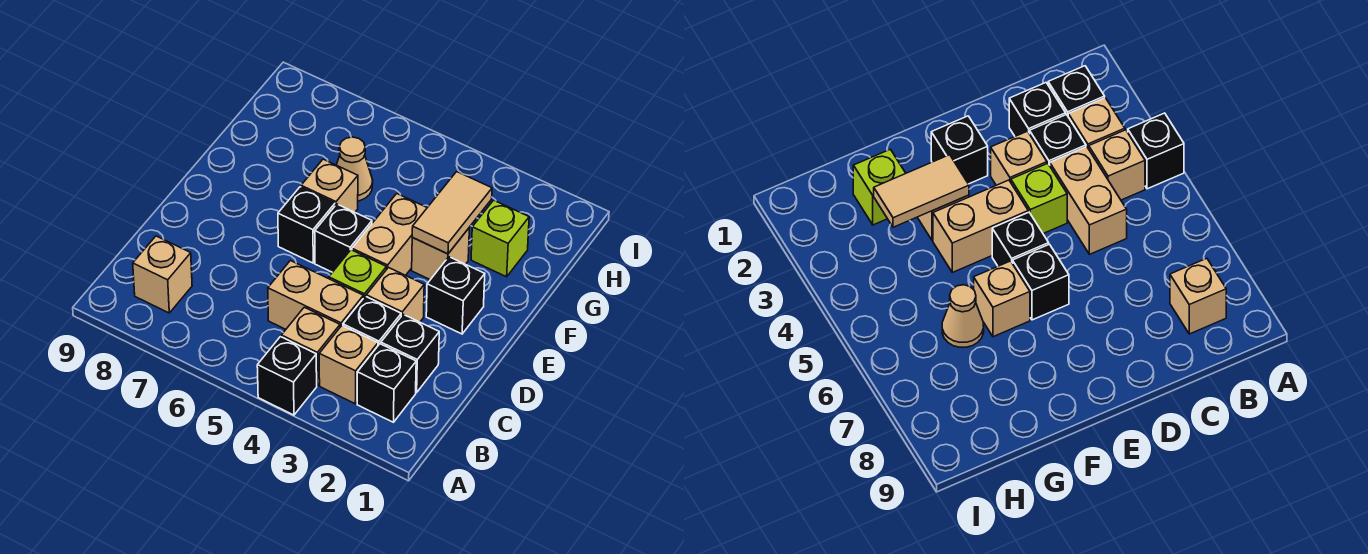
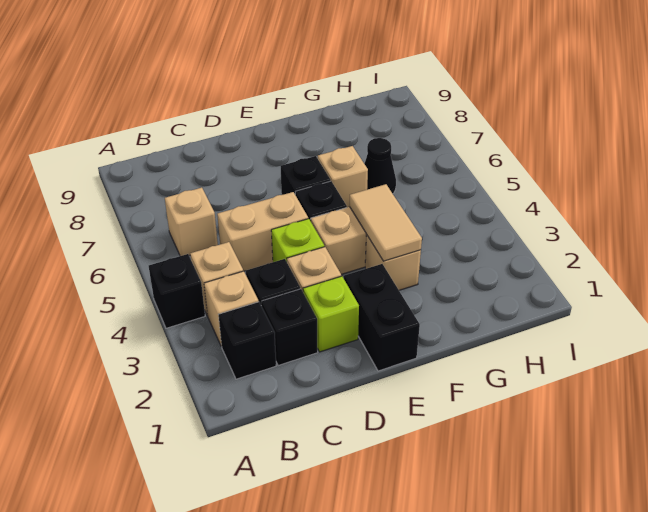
tan brick B8 level 1 -> tan brick B6 level 1
tan brick C4:C5 level 1 -> tan brick C5:D5 level 1
black brick E2 level 1 -> black brick E1:E2 level 1
tan tile F3:G3 level 2 -> tan tile F3:F4 level 2
lime brick G2 level 1 -> lime brick D2 level 1
tan cone G6 level 1 -> black cone G6 level 1

